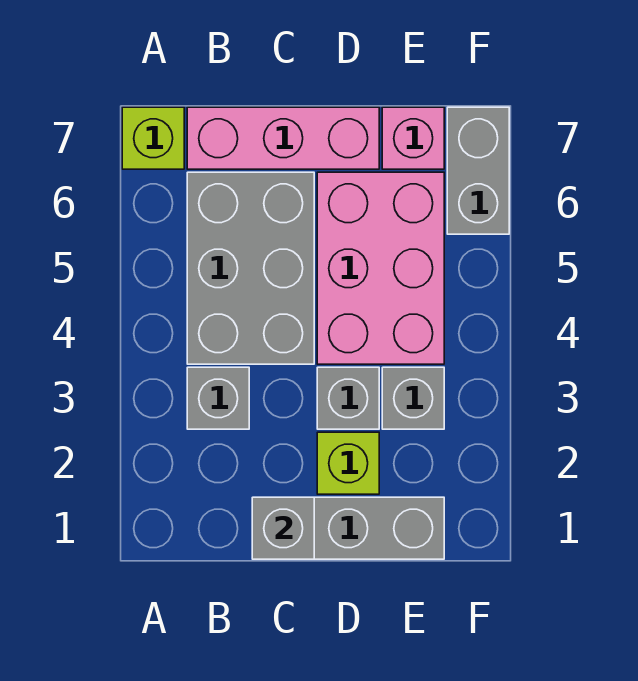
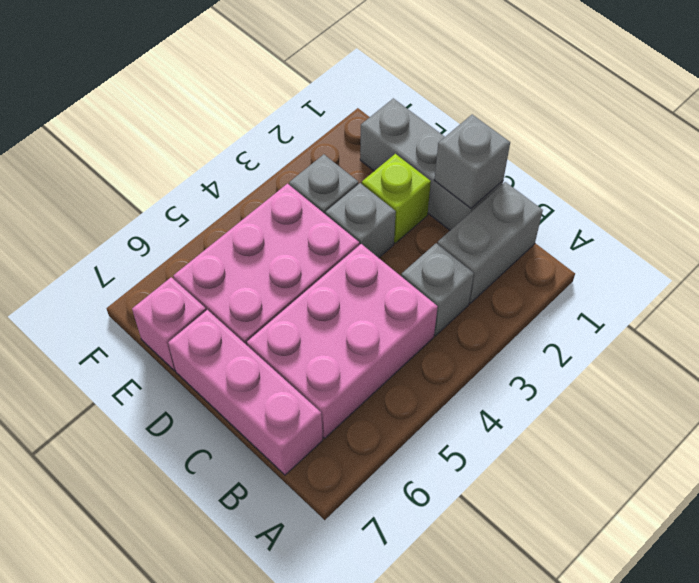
lime brick A7 level 1 -> none
grey brick B4:C6 level 1 -> pink brick B4:C6 level 1
grey brick F6:F7 level 1 -> grey brick B1:B2 level 1

